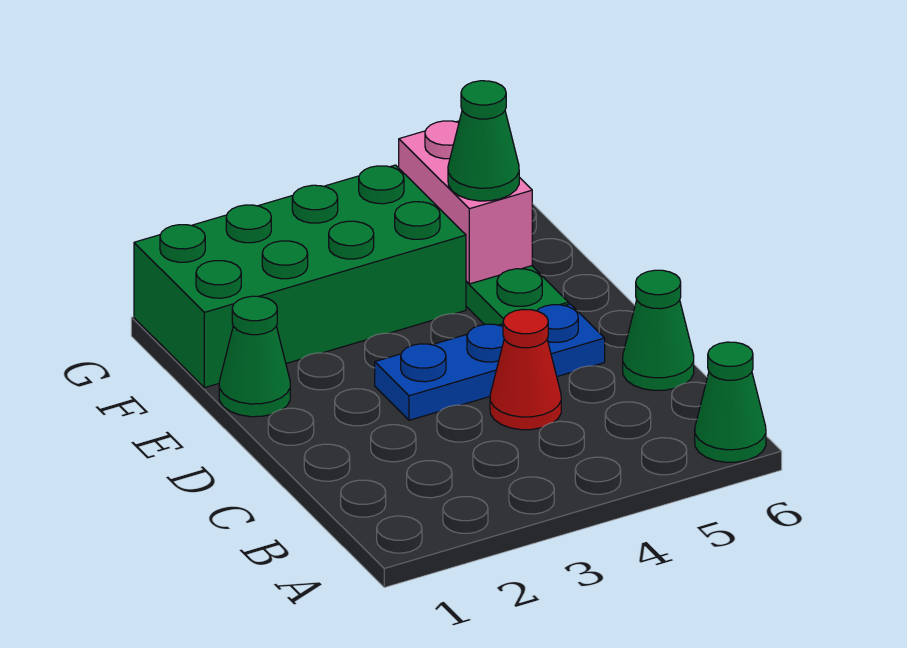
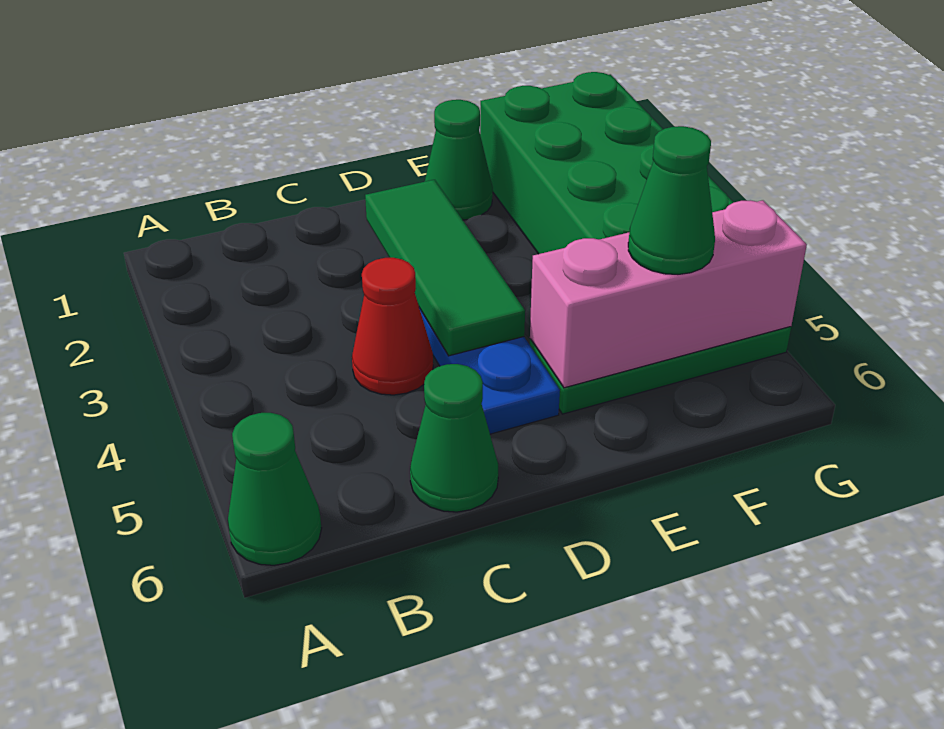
none -> green tile D2:D4 level 2
pink brick F5:G5 level 2 -> pink brick E5:G5 level 2

